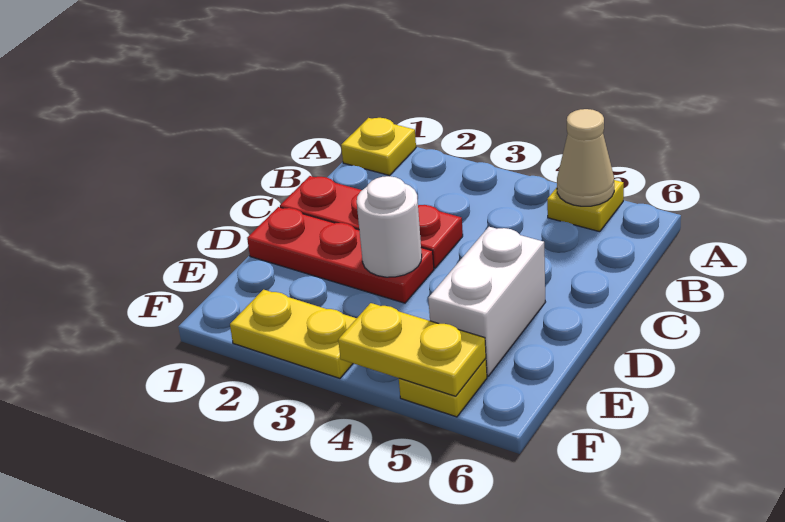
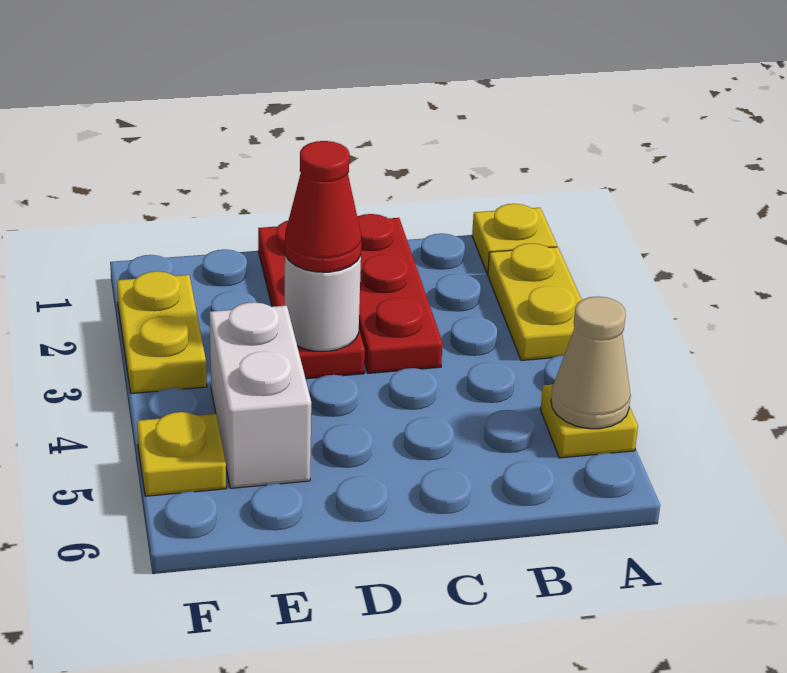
none -> red cone D3 level 3
white brick D5:E5 level 1 -> white brick E4:E5 level 1
yellow plate F4:F5 level 2 -> yellow plate A2:A3 level 1

